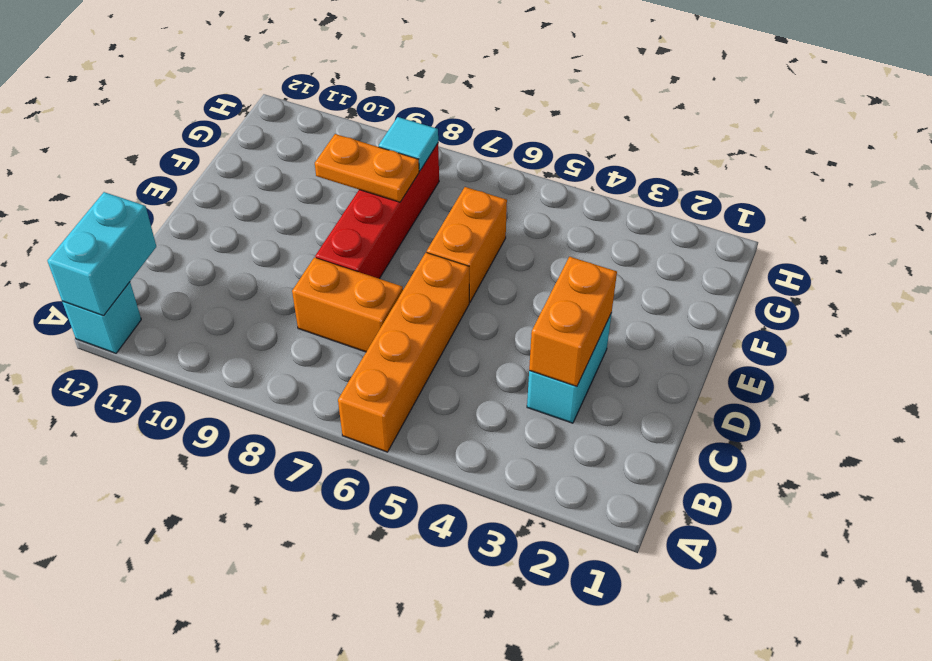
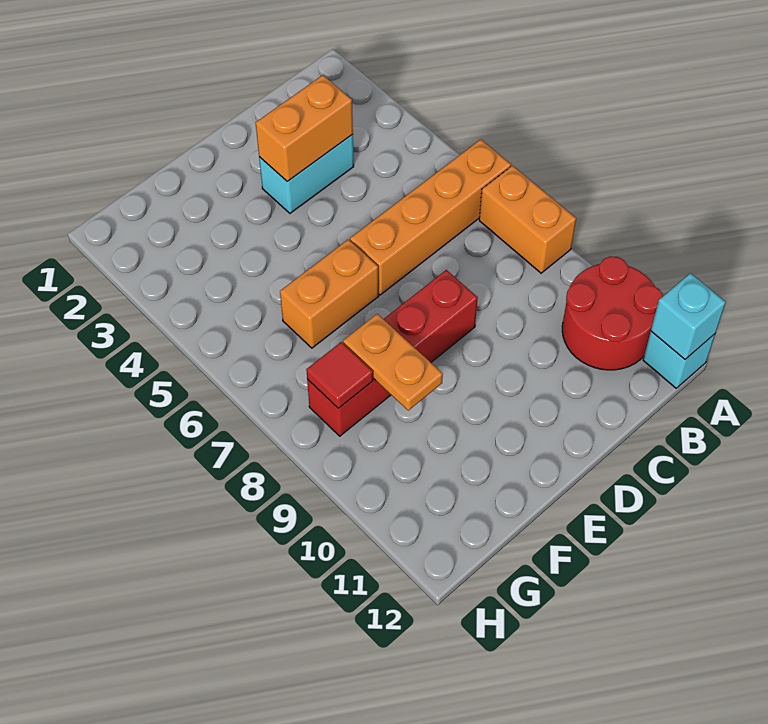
none -> red round brick A10:B11 level 1
cyan brick A12:B12 level 2 -> cyan brick A12 level 2
orange brick C7:C8 level 1 -> orange brick A7:A8 level 1
cyan tile G8 level 2 -> red tile G8 level 2

